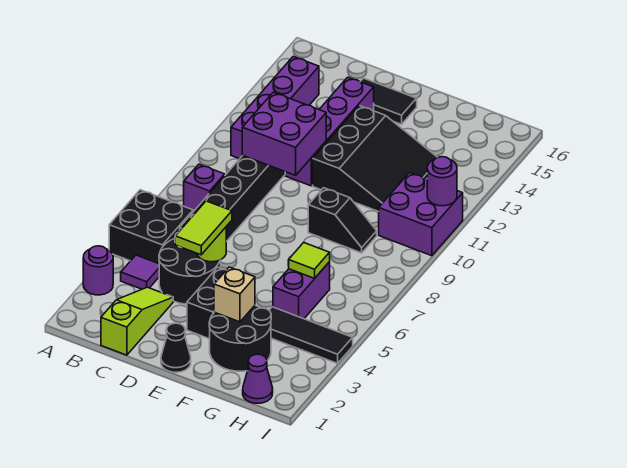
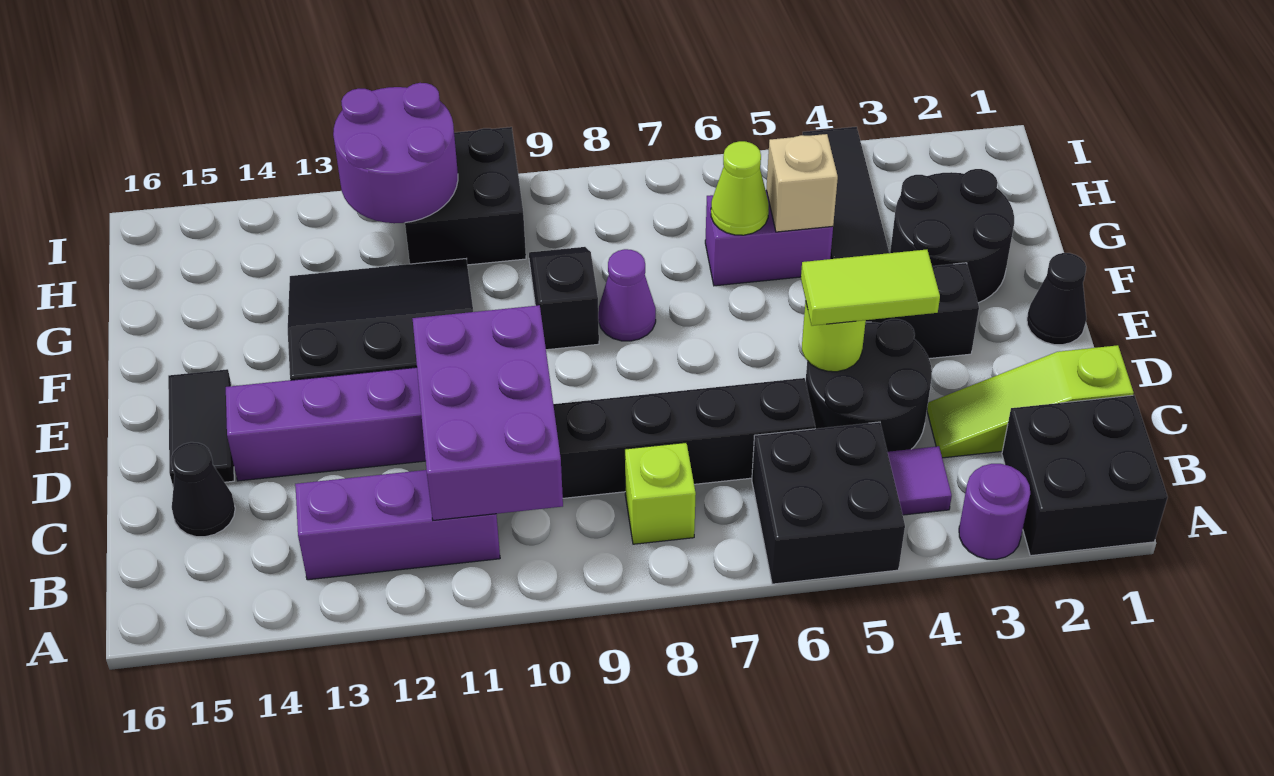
none -> black brick A1:B2 level 1
purple brick B8 level 1 -> lime brick B8 level 1
purple brick B11:B14 level 1 -> purple brick B11:B13 level 1
purple brick C10:D11 level 2 -> purple brick B10:D11 level 2
none -> black cone C15 level 1
tan brick F3 level 2 -> tan brick G5 level 2
lime tile G6 level 2 -> lime cone G6 level 2
purple cone H1 level 1 -> purple cone F8 level 1
purple brick H10:I11 level 1 -> black brick H10:I11 level 1
purple round brick I11 level 2 -> purple round brick H11:I12 level 2

